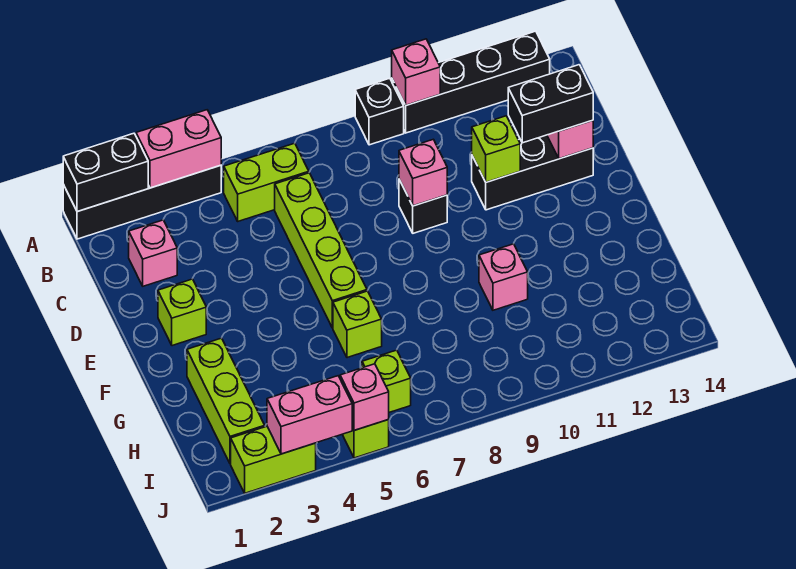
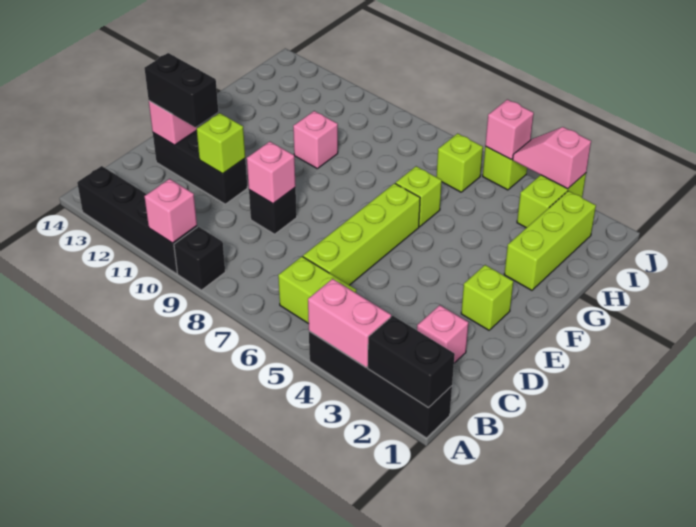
lime brick J2:J3 level 1 -> lime brick I3:J3 level 1
pink brick J3:J4 level 2 -> pink slope J3:J4 level 2 top 3

